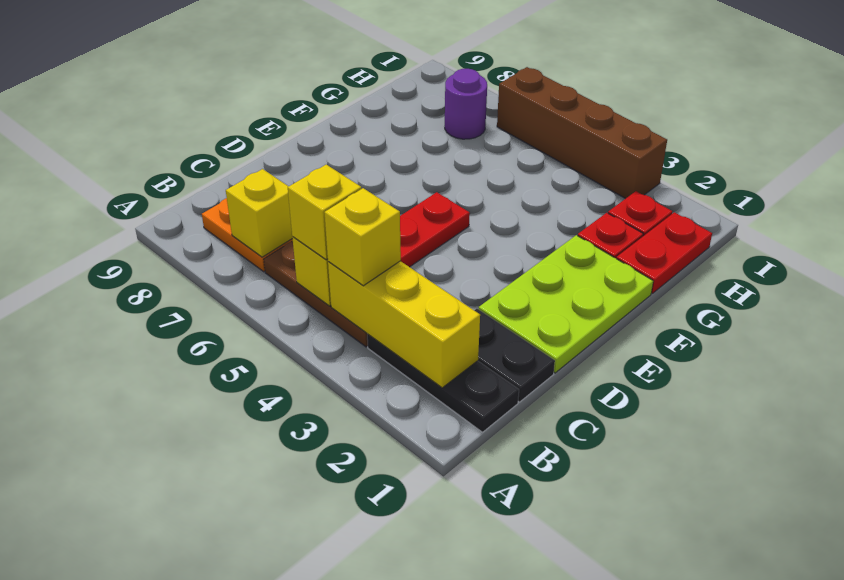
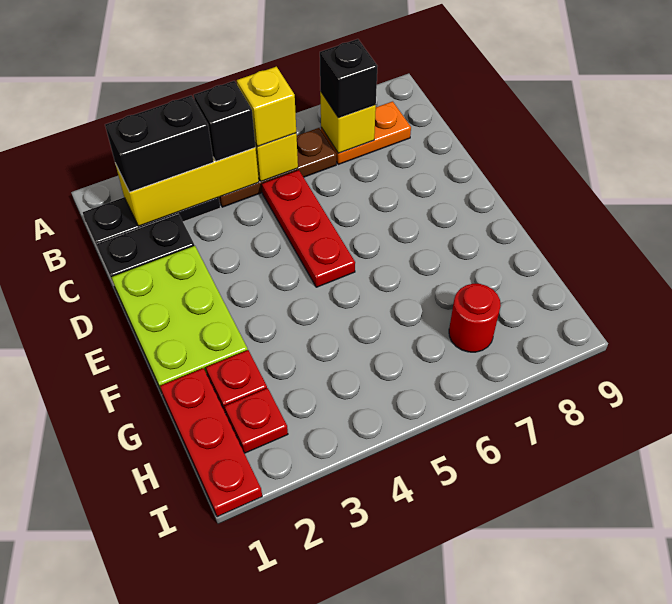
none -> black brick B2:B3 level 3
yellow brick B4 level 3 -> black brick B4 level 3
none -> black brick B7 level 3
red plate G1:H1 level 1 -> red plate G1:I1 level 1
purple round brick H7 level 1 -> red round brick H7 level 1
brown brick I3:I6 level 1 -> none

